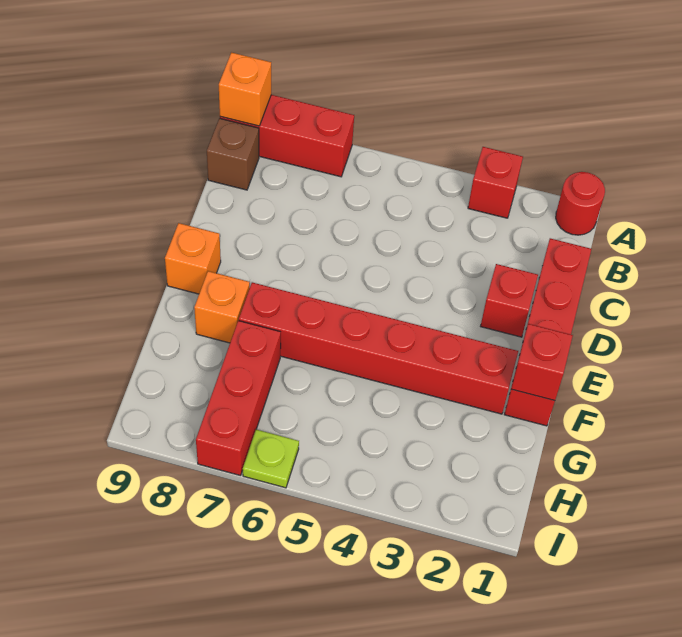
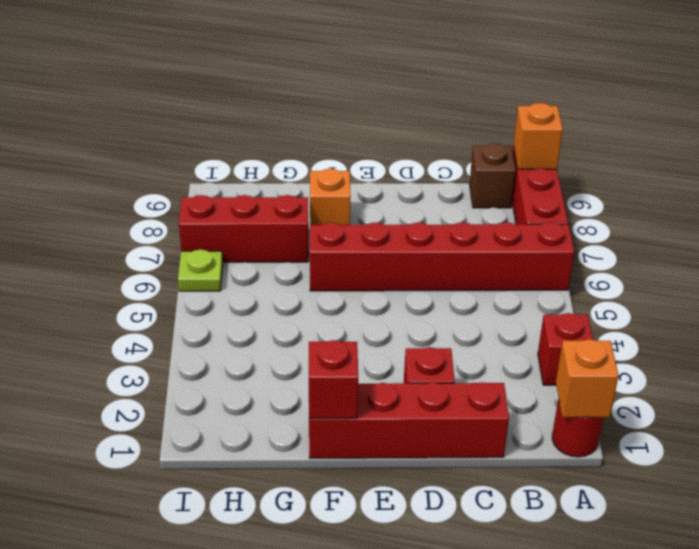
orange brick E9 level 1 -> orange brick A1 level 2
red brick F2:F7 level 1 -> red brick A6:F6 level 1

